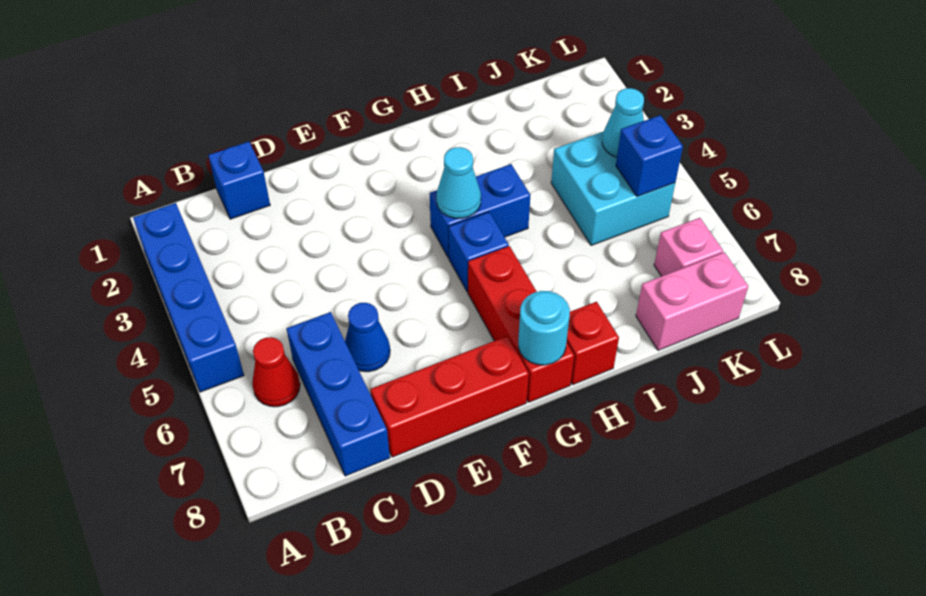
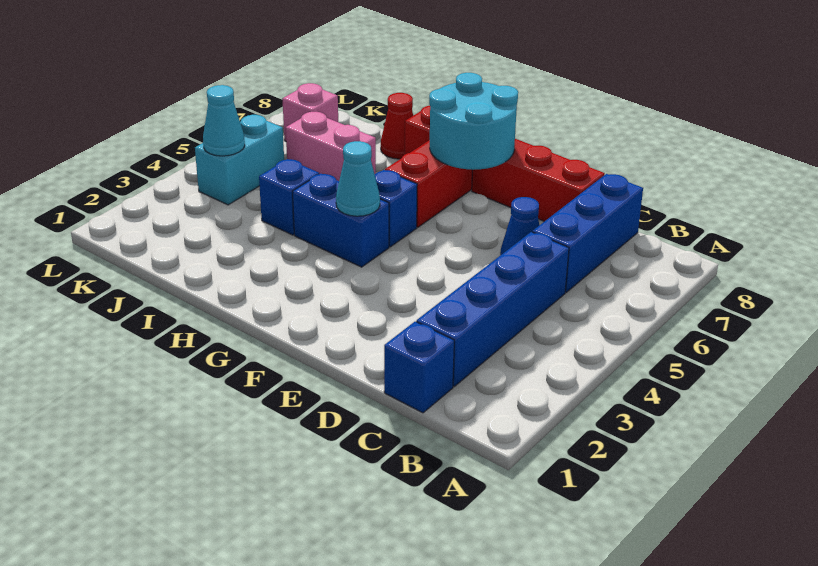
blue brick A2:A5 level 1 -> blue brick C2:C5 level 1
red cone B6 level 1 -> red cone I8 level 1
cyan round brick G8 level 2 -> cyan round brick F7:G8 level 2
cyan brick J4:K5 level 1 -> cyan brick K4:K5 level 1
pink brick J8:K8 level 1 -> pink brick I6:J6 level 1
blue brick K5 level 2 -> blue brick I4 level 1

